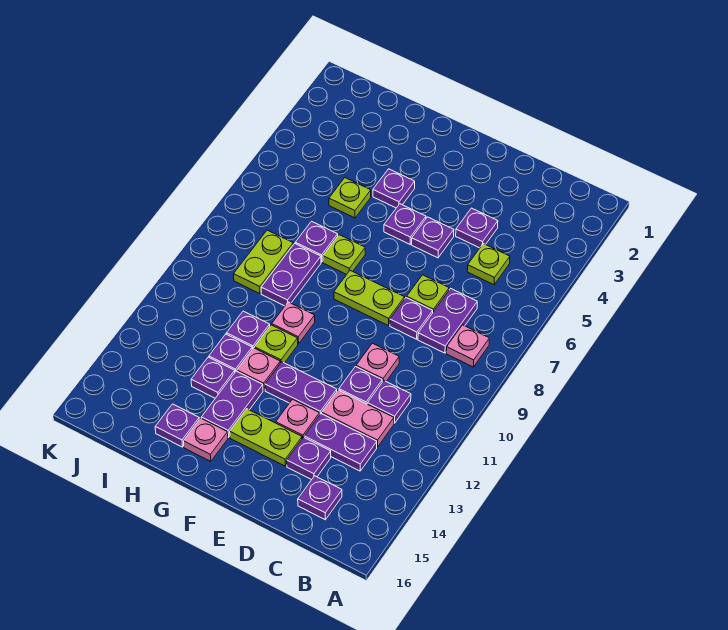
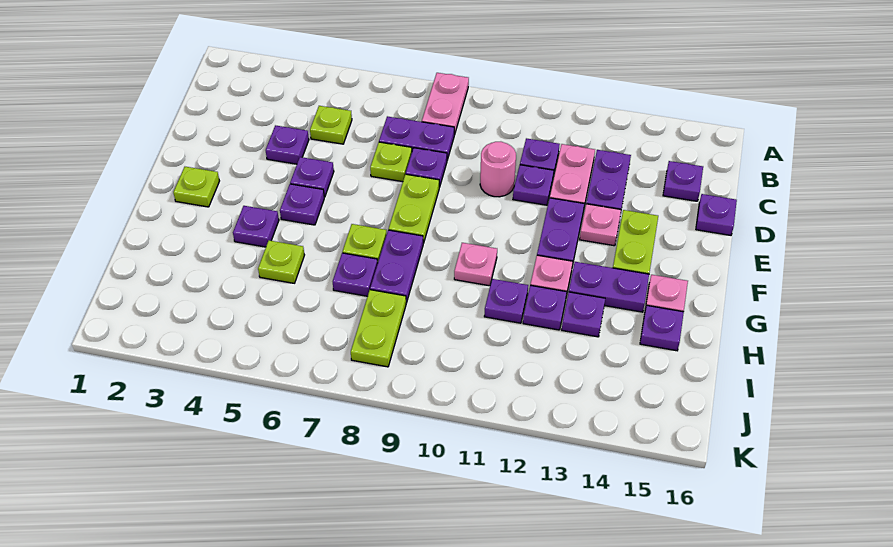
pink plate B8 level 1 -> pink plate A8:B8 level 1
pink plate D10 level 1 -> pink round brick D10 level 1
purple plate D14 level 1 -> purple plate D16 level 1
lime plate G11 level 1 -> lime plate F2 level 1
purple plate H8:H9 level 1 -> purple plate G8:H8 level 1
lime plate I8:I9 level 1 -> lime plate I8:J8 level 1

